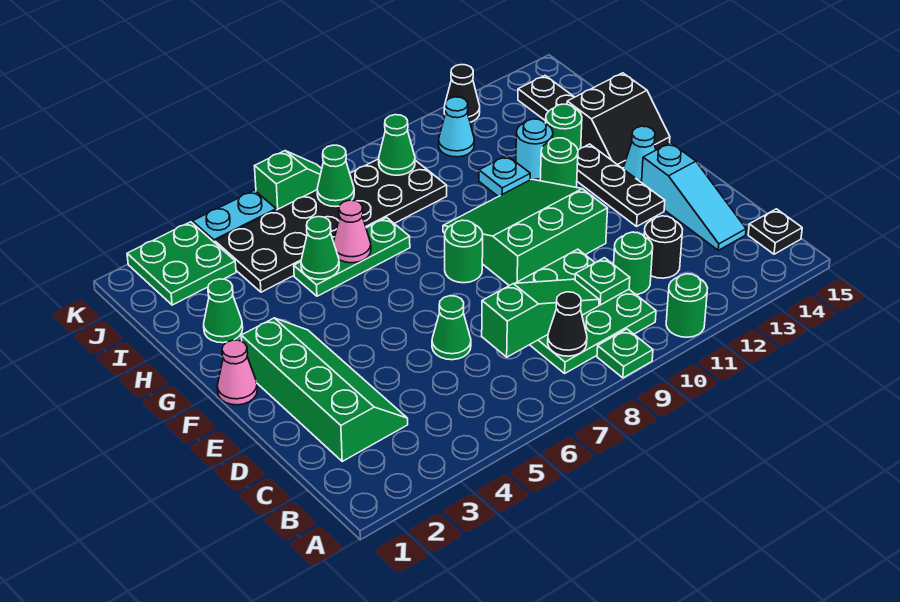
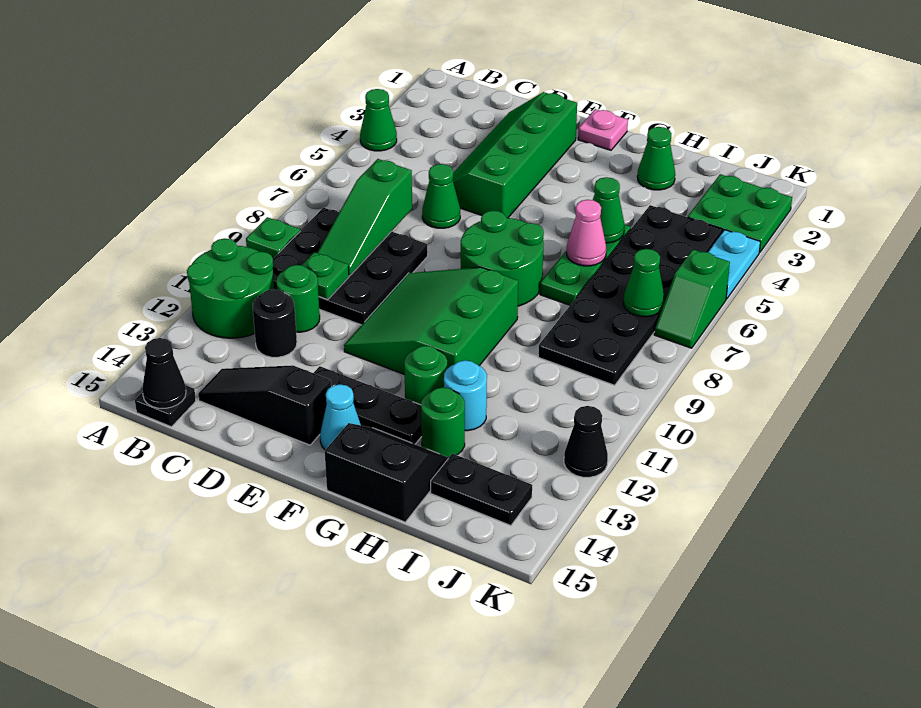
green round brick A11 level 1 -> green round brick A11:B12 level 1
green plate B8:D10 level 1 -> black plate B8:D10 level 1
black cone B8 level 2 -> black cone B15 level 2
green slope C2:F3 level 1 top 2 -> green slope D2:E5 level 1 top E
cyan slope C14:E14 level 1 top E -> black slope C14:E14 level 1 top E
green slope E9:G11 level 1 top E -> green slope E9:G11 level 1 top G
pink cone F1 level 1 -> pink plate F1 level 1
green round brick F8 level 1 -> green round brick F7:G8 level 1
black slope G14:H15 level 1 top H -> black slope G14:H15 level 1 top 15
cyan plate H11 level 1 -> none
green cone J9 level 2 -> green cone A4 level 1
cyan cone J11 level 1 -> none

